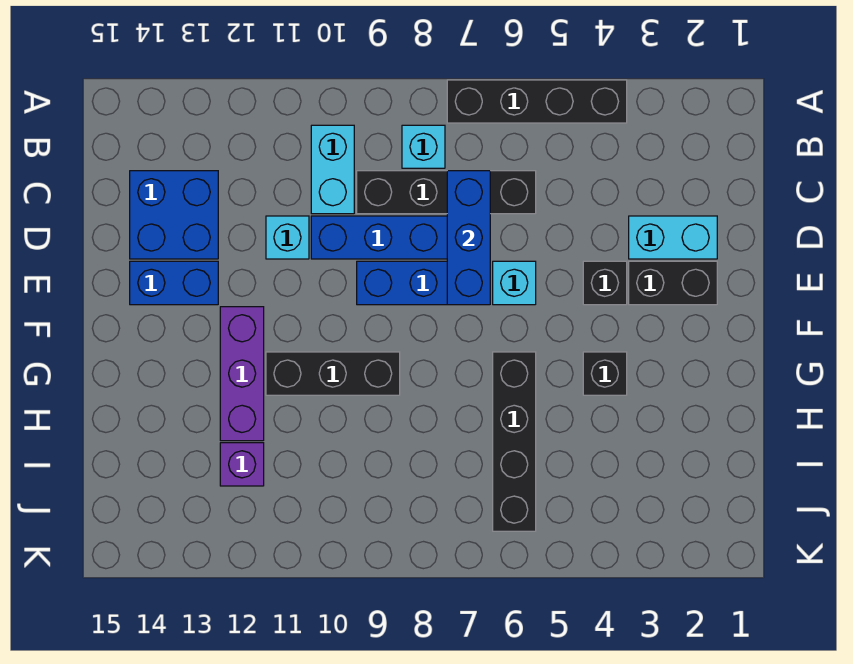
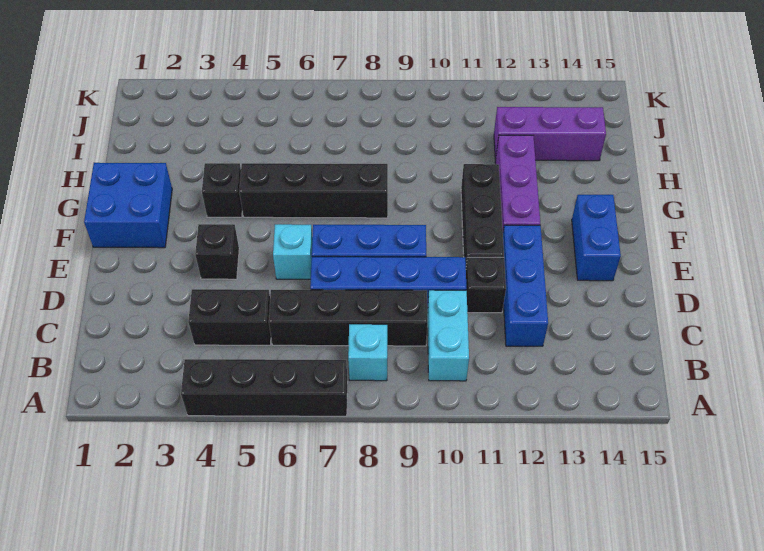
blue brick C7:E7 level 2 -> blue brick C12:E12 level 1
blue brick C13:D14 level 1 -> blue brick F1:G2 level 1
cyan brick D2:D3 level 1 -> none
cyan brick D11 level 1 -> black brick D11 level 1
black brick E2:E3 level 1 -> black brick C4:C5 level 1
blue brick E13:E14 level 1 -> blue brick E14:F14 level 1
black brick G6:J6 level 1 -> black brick G5:G8 level 1
black brick G9:G11 level 1 -> black brick E11:G11 level 1
purple brick I12 level 1 -> purple brick I12:I14 level 1

